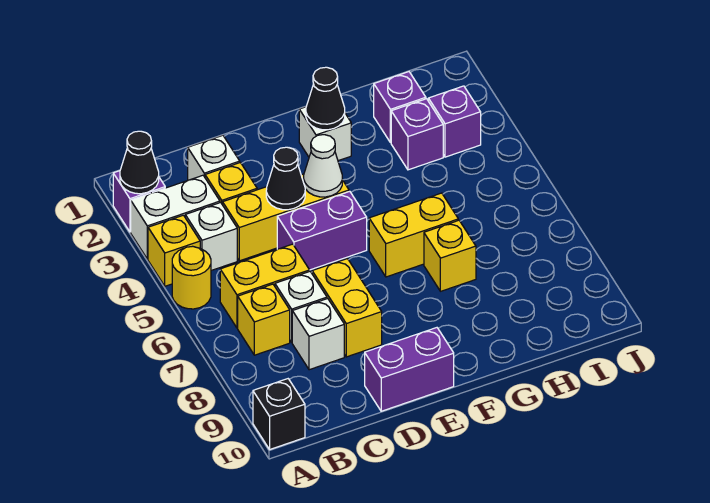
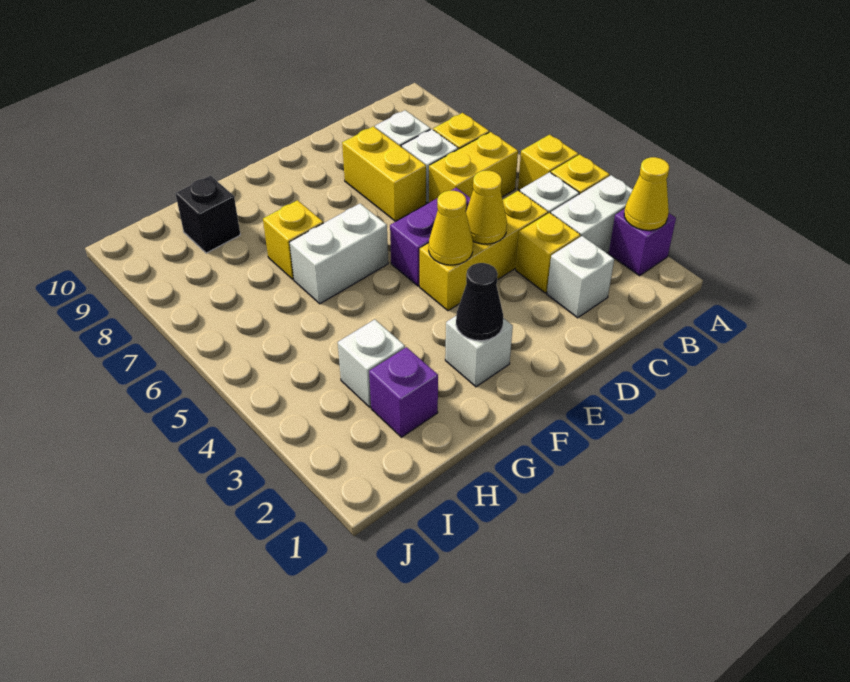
black cone A2 level 2 -> yellow cone A2 level 2
yellow round brick A5 level 1 -> yellow brick A5 level 1
black brick A10 level 1 -> black brick H9 level 1
black cone D4 level 2 -> yellow cone D4 level 2
purple brick D10:E10 level 1 -> none
white cone E4 level 2 -> yellow cone E4 level 2
yellow brick F6:G6 level 1 -> white brick F6:G6 level 1
purple brick H3 level 1 -> white brick H3 level 1
purple brick I3 level 1 -> none

